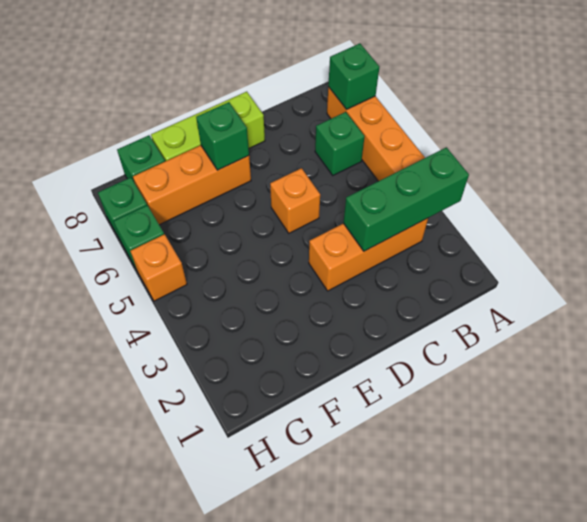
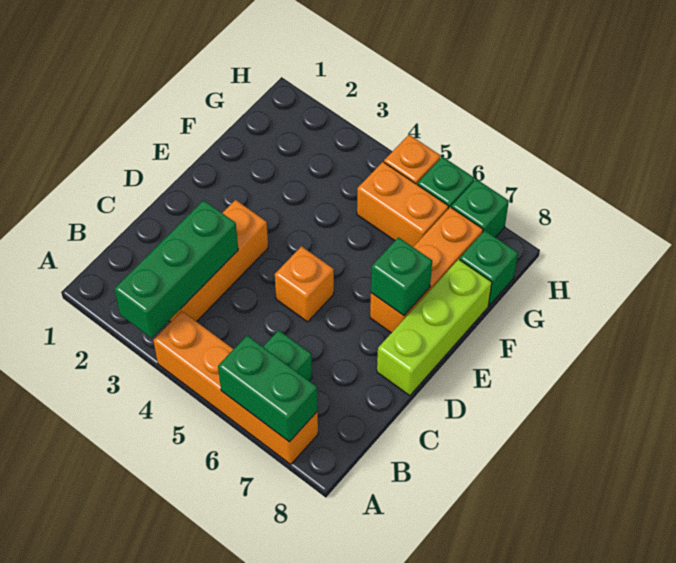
green brick A7 level 2 -> green brick A6:A7 level 2
none -> orange brick G5:G6 level 1

